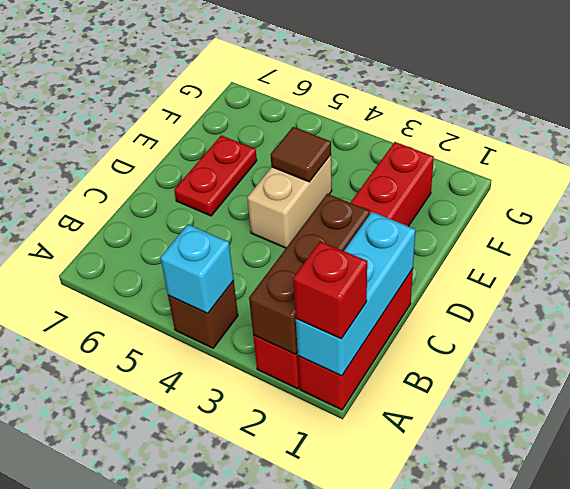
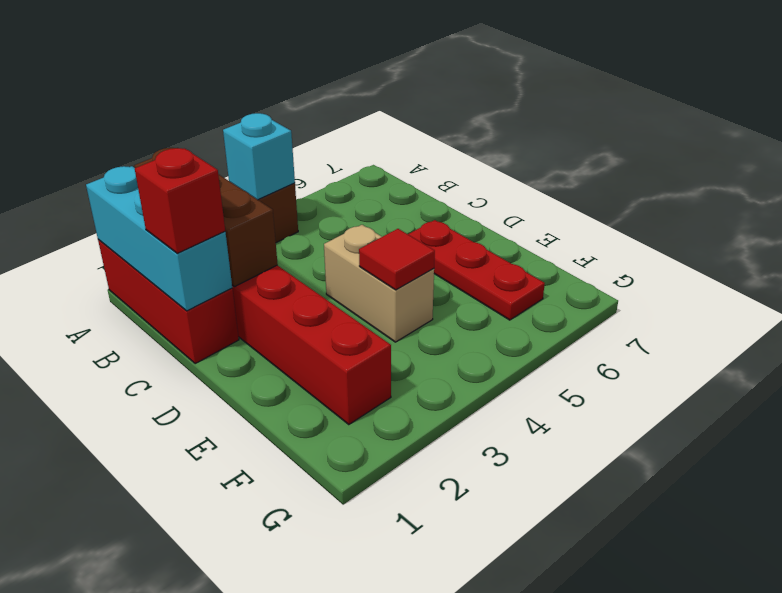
red brick A1 level 3 -> red brick C1 level 3
red plate D6:E6 level 1 -> red plate D6:F6 level 1
brown tile E4 level 2 -> red tile E4 level 2

